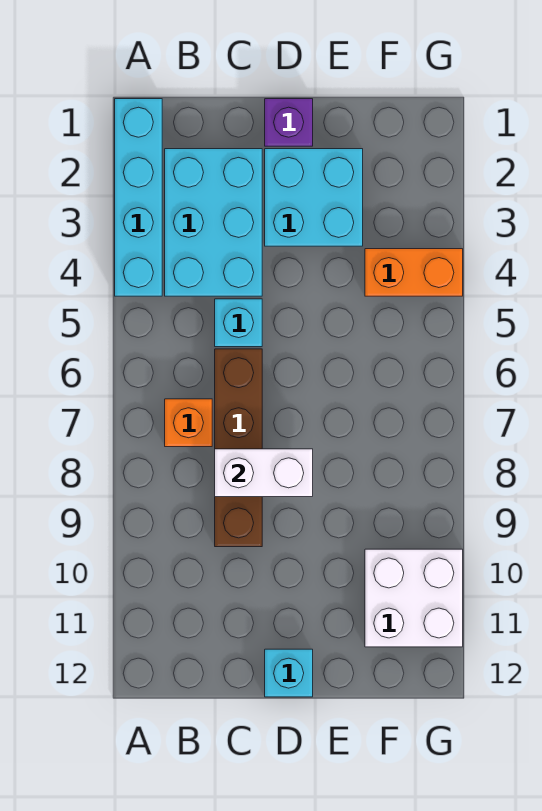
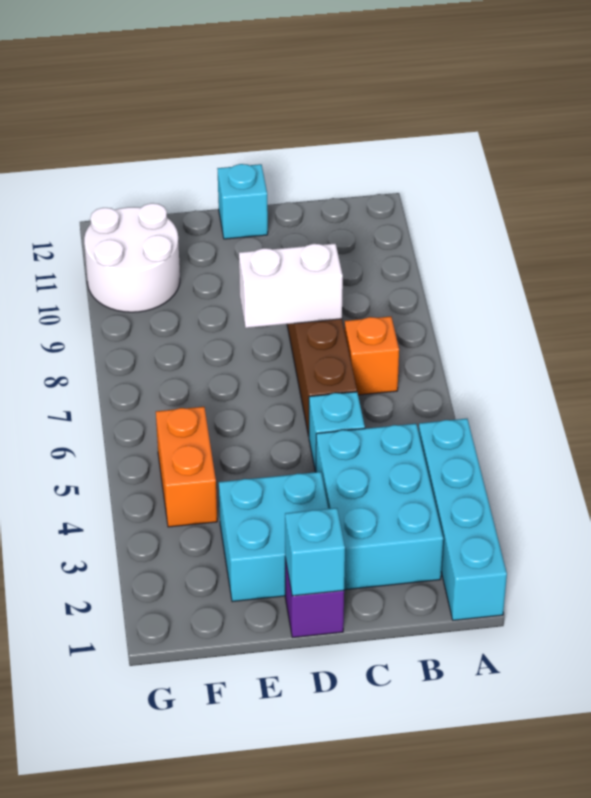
none -> cyan brick D1 level 2
orange brick F4:G4 level 1 -> orange brick F4:F5 level 1
white brick F10:G11 level 1 -> white round brick F10:G11 level 1

